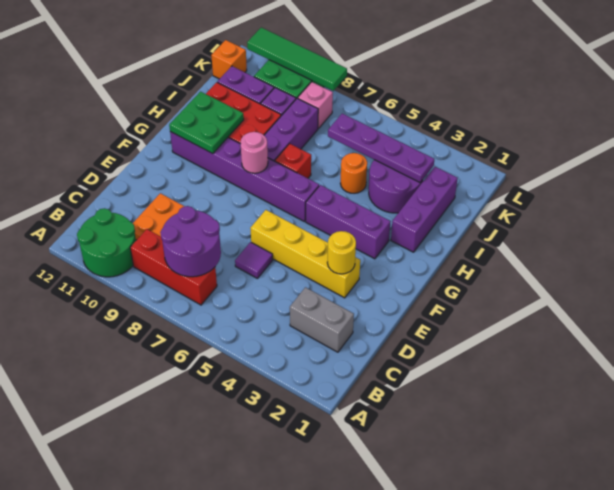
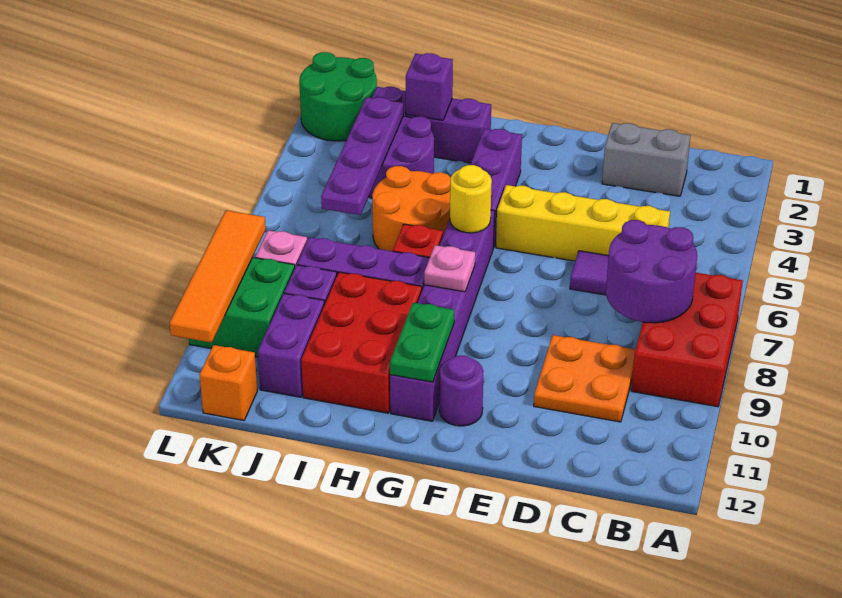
green round brick A10:B11 level 1 -> green round brick K1:L2 level 1
red brick B7:B9 level 1 -> red brick A7:B9 level 1
grey brick C2:C3 level 1 -> grey brick C2:D2 level 1
yellow brick E3:E6 level 1 -> yellow brick C5:F5 level 1
yellow round brick E3 level 2 -> yellow round brick G6 level 2
none -> purple round brick F11 level 1
pink round brick G8 level 2 -> pink plate G8 level 2
green plate G10:H11 level 2 -> green plate G10:G11 level 2
none -> purple brick I2 level 2
orange round brick I5 level 1 -> orange round brick H5:I6 level 1
green tile L8:L11 level 2 -> orange tile L8:L11 level 2

